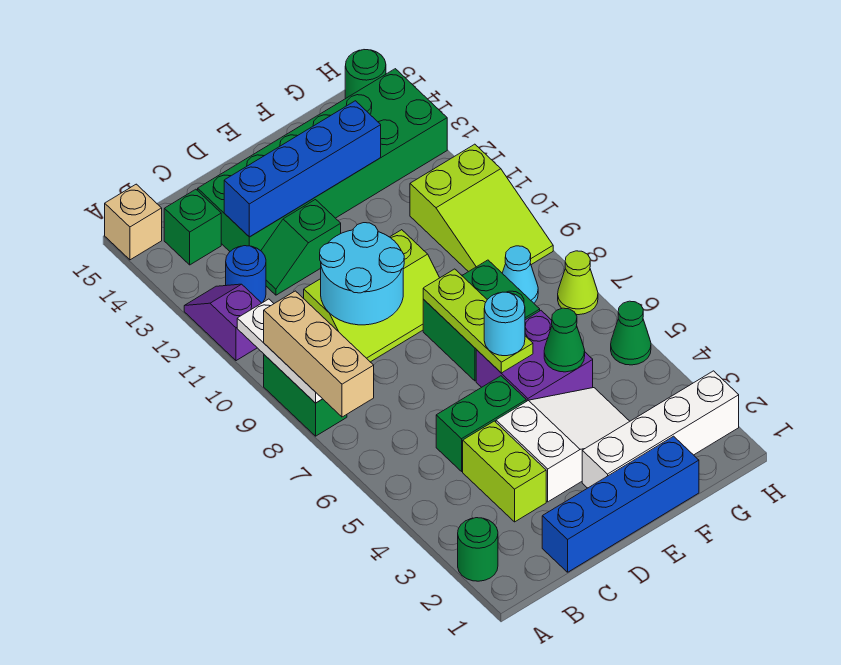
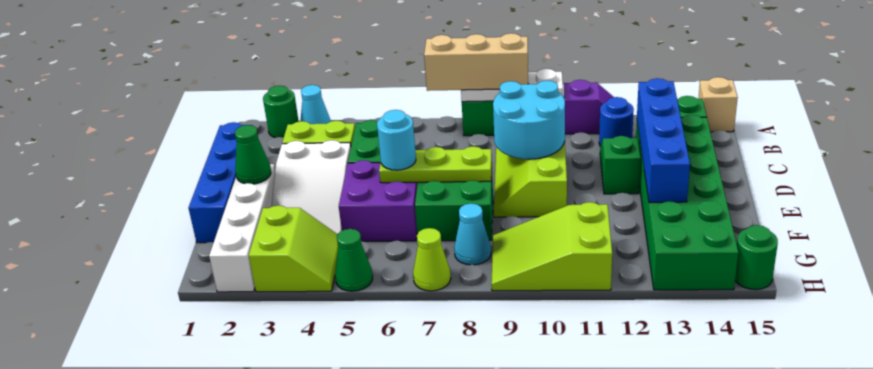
none -> cyan cone A3 level 1
green cone F5 level 2 -> green cone E2 level 2
none -> lime slope G3:H4 level 1 top 3

